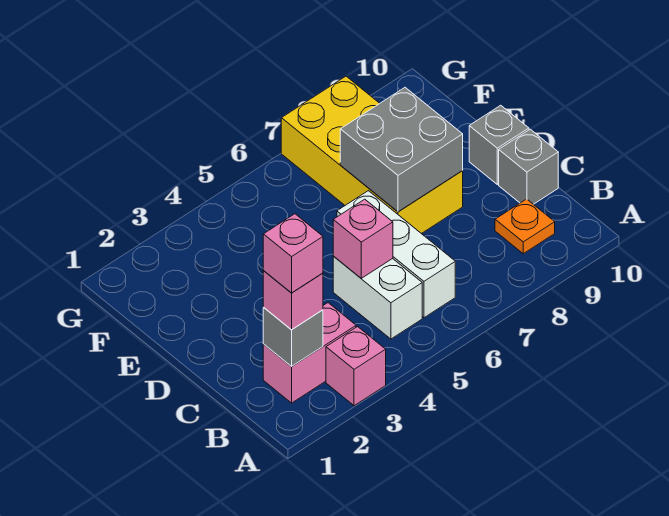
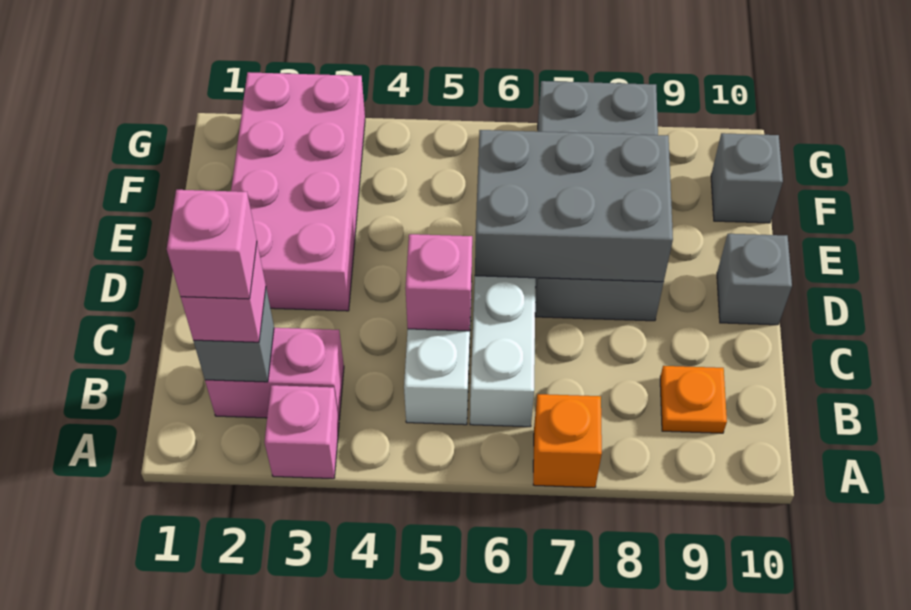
none -> orange brick A7 level 1
grey brick C10 level 1 -> grey brick F10 level 1
none -> pink brick D2:G3 level 1
yellow brick D7:G8 level 1 -> grey brick D7:G8 level 1
grey brick D7:E8 level 2 -> grey brick D6:E8 level 2

